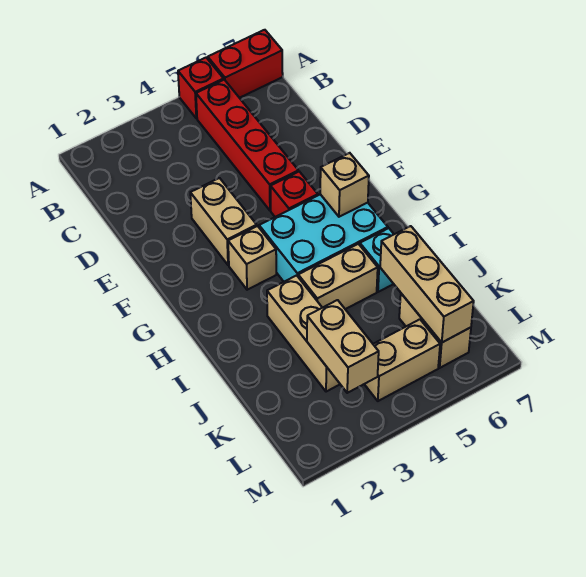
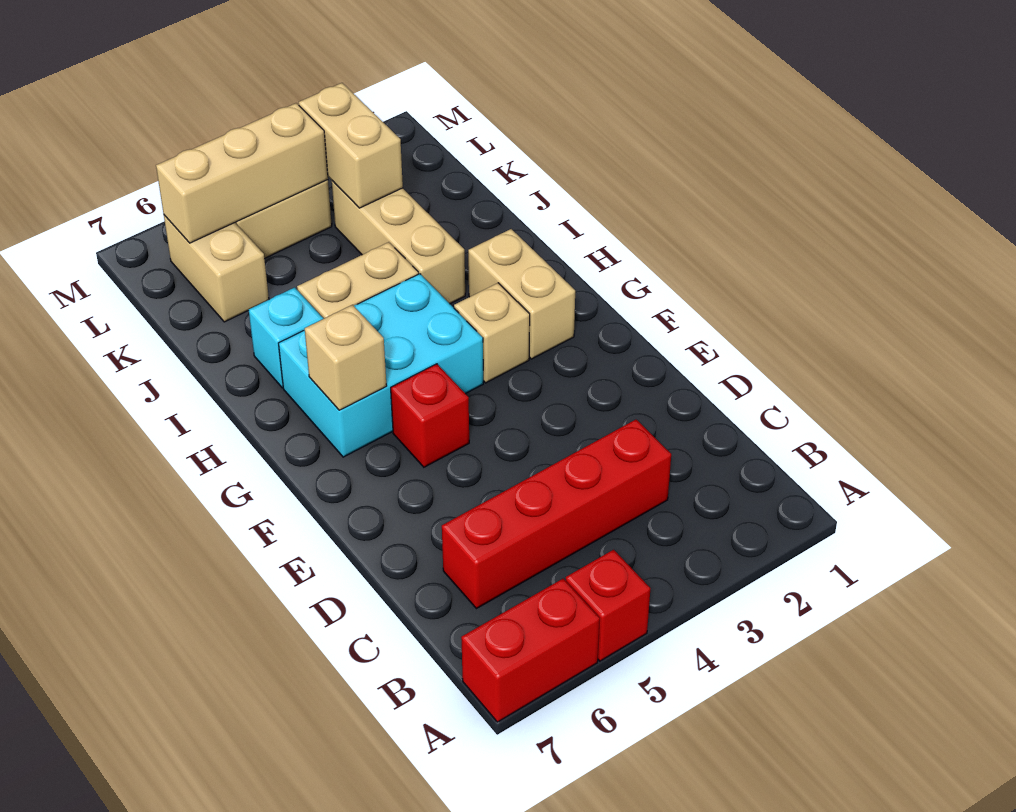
red brick B5:E5 level 1 -> red brick C3:C6 level 1
tan brick E3:F3 level 1 -> tan brick G2:H2 level 1
tan brick J6:L6 level 2 -> tan brick L4:L6 level 2

